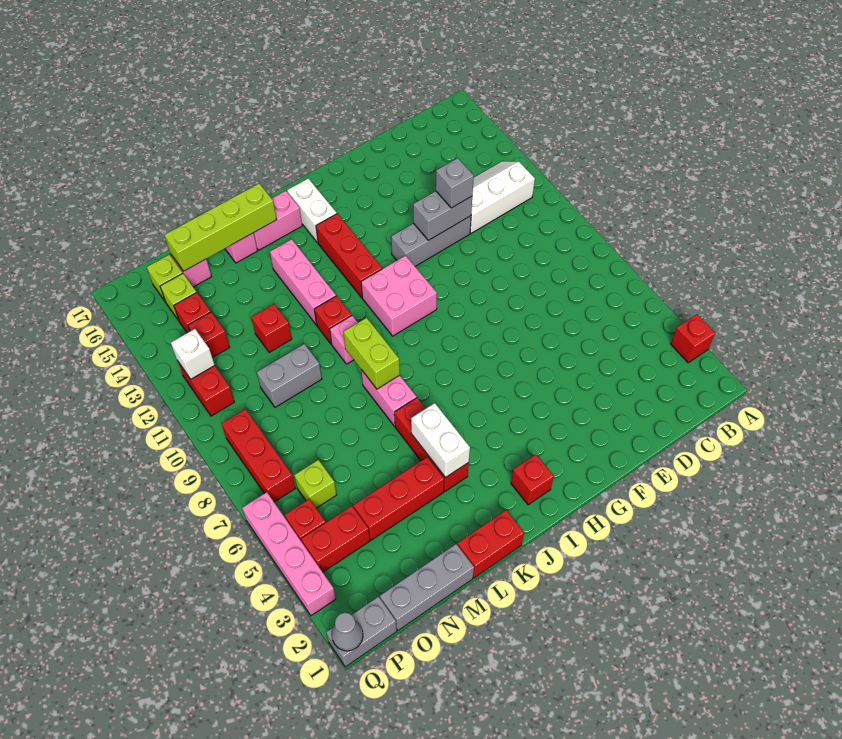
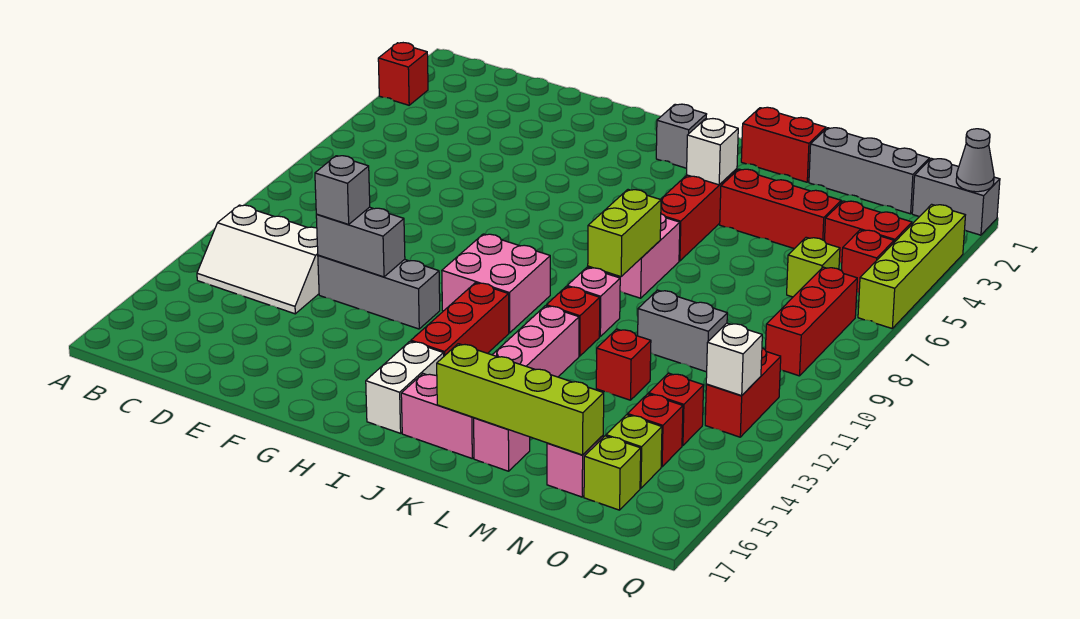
red brick I2 level 1 -> grey brick I2 level 1
white brick K4:K5 level 2 -> white brick K4 level 2
pink brick Q3:Q6 level 1 -> lime brick Q3:Q6 level 1

